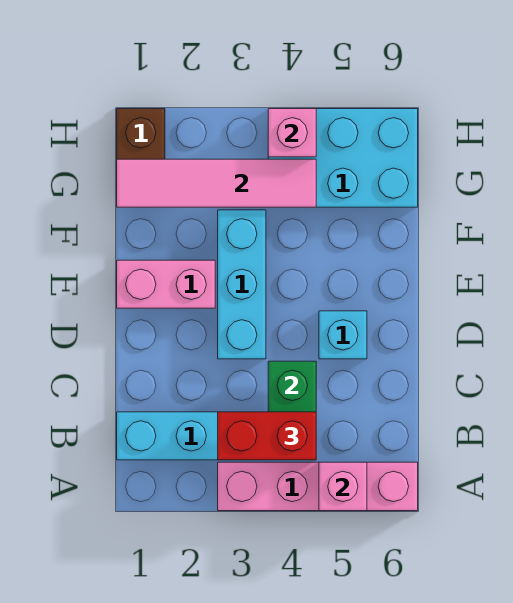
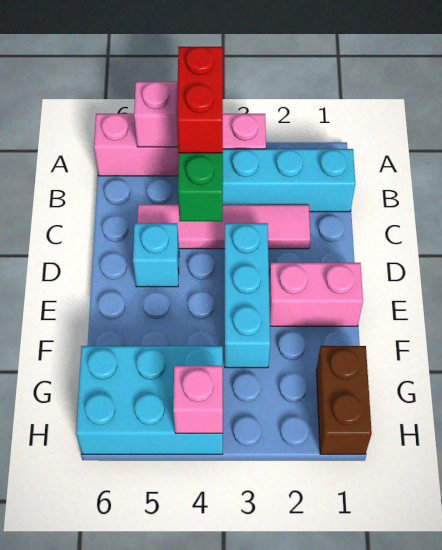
red brick B3:B4 level 3 -> red brick A4:B4 level 3
pink tile G1:G4 level 2 -> pink tile C2:C5 level 1

